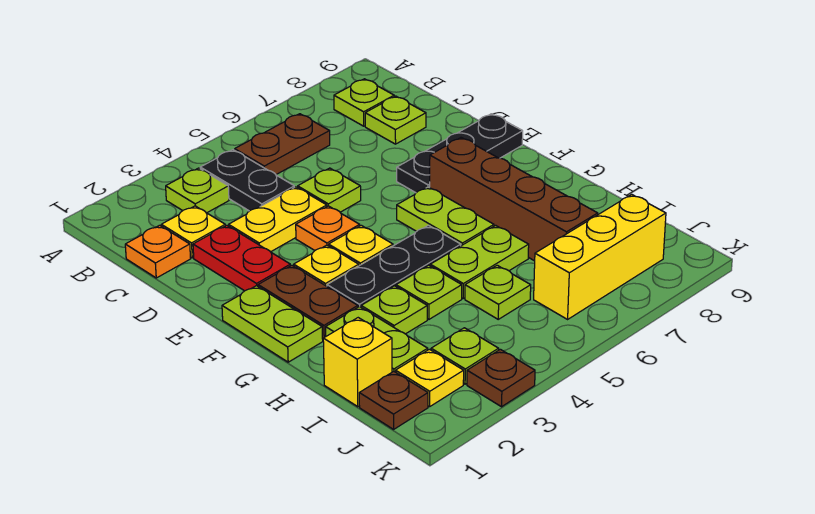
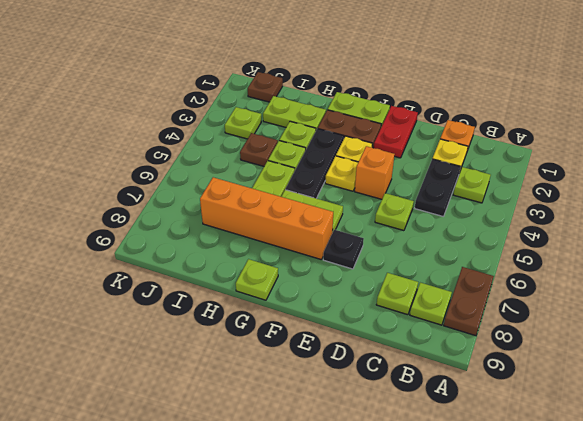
black plate B4:C4 level 1 -> black plate C3:C4 level 1
brown plate B5:B6 level 1 -> brown plate A7:A8 level 1
red plate D2:E2 level 1 -> red plate E1:E2 level 1
yellow plate D3:D4 level 1 -> none
orange plate E4 level 1 -> orange brick E4 level 1
black plate E7:E9 level 1 -> black plate E7 level 1
brown brick F7:I7 level 1 -> orange brick F7:I7 level 1
yellow brick I1 level 1 -> none
lime plate I5 level 1 -> lime plate G9 level 1
yellow plate J2 level 1 -> none
yellow brick J6:J8 level 1 -> none
brown plate K3 level 1 -> brown plate I4 level 1

